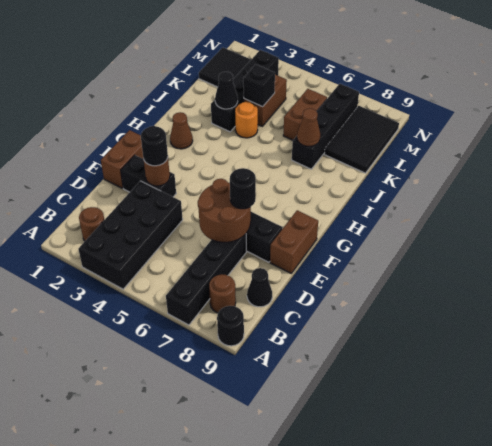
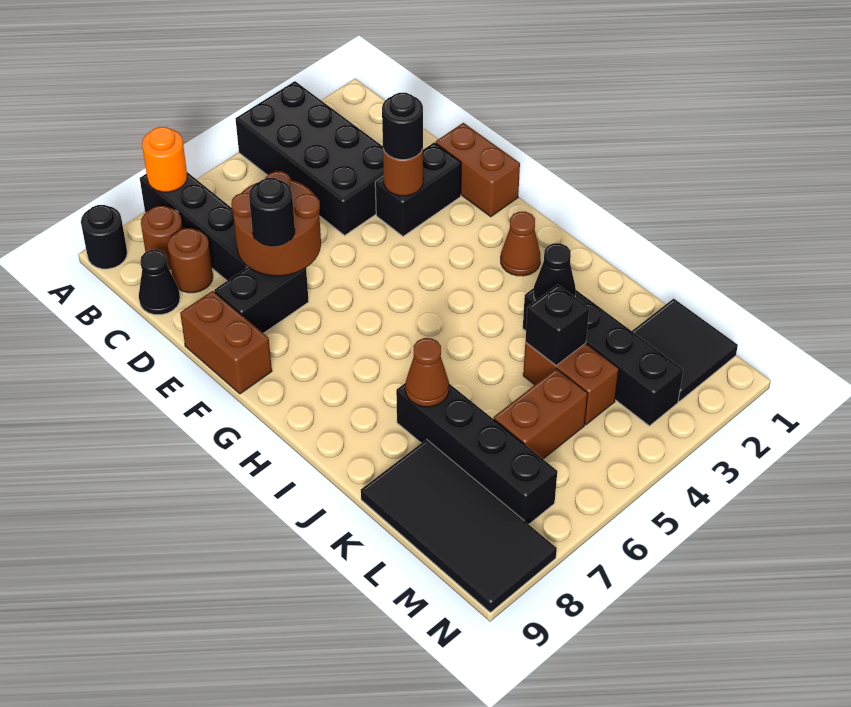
brown round brick B2 level 1 -> brown round brick C8 level 1
orange round brick J4 level 1 -> orange round brick A7 level 2
brown brick K6:L6 level 1 -> brown brick L5:L6 level 1
black tile K8:M9 level 1 -> black tile K8:N9 level 1

